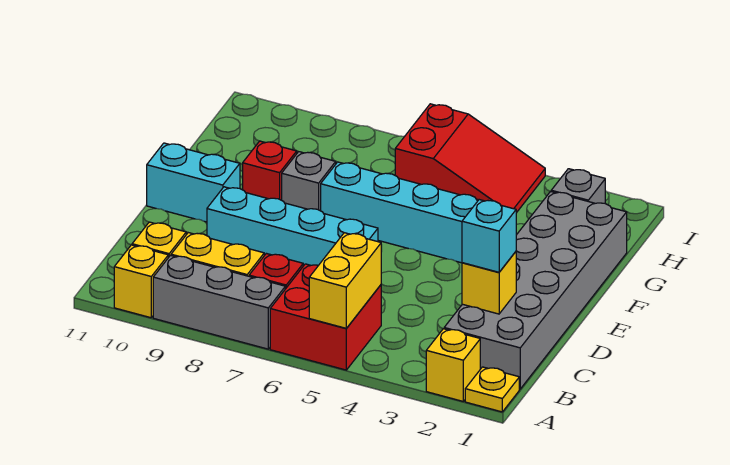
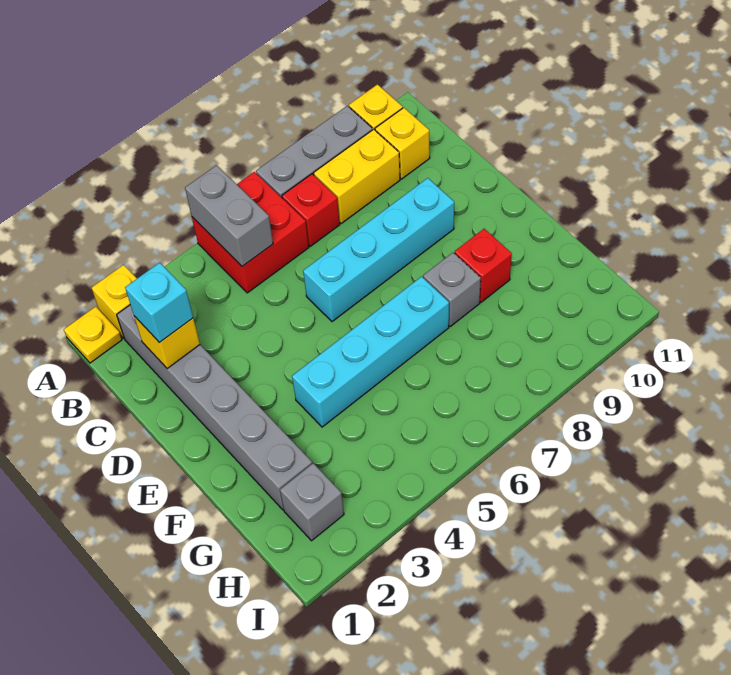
yellow brick A5:B5 level 2 -> grey brick A5:B5 level 2
grey brick B1:G2 level 1 -> grey brick B2:G2 level 1
cyan brick E10:E11 level 1 -> none
red slope H4:I6 level 1 top 6 -> none

